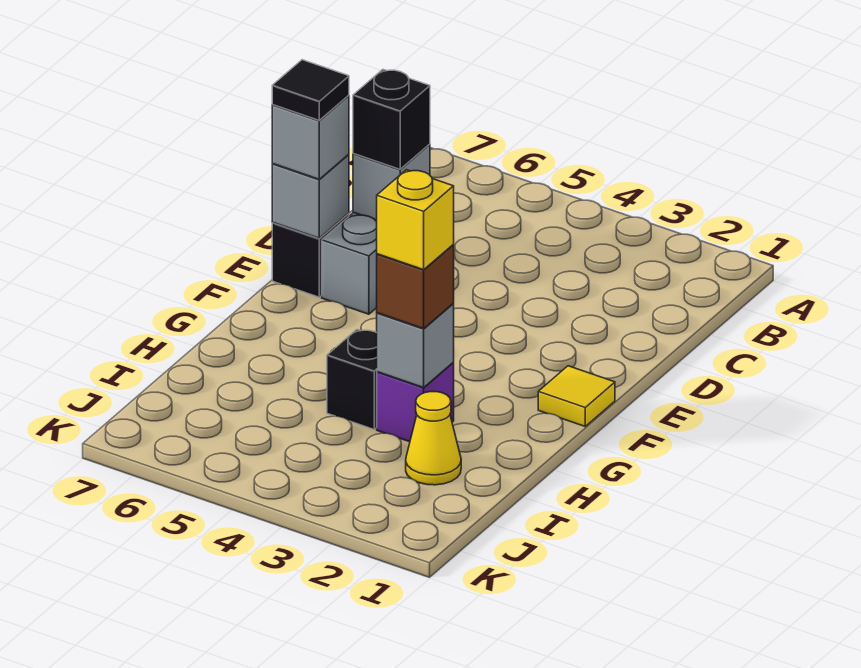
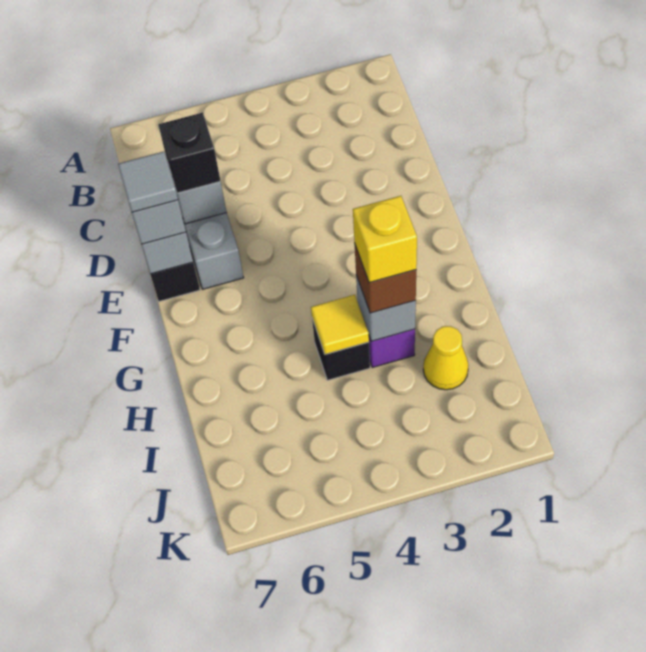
black tile E7 level 4 -> grey tile E7 level 4
yellow tile F1 level 1 -> yellow tile H4 level 2

